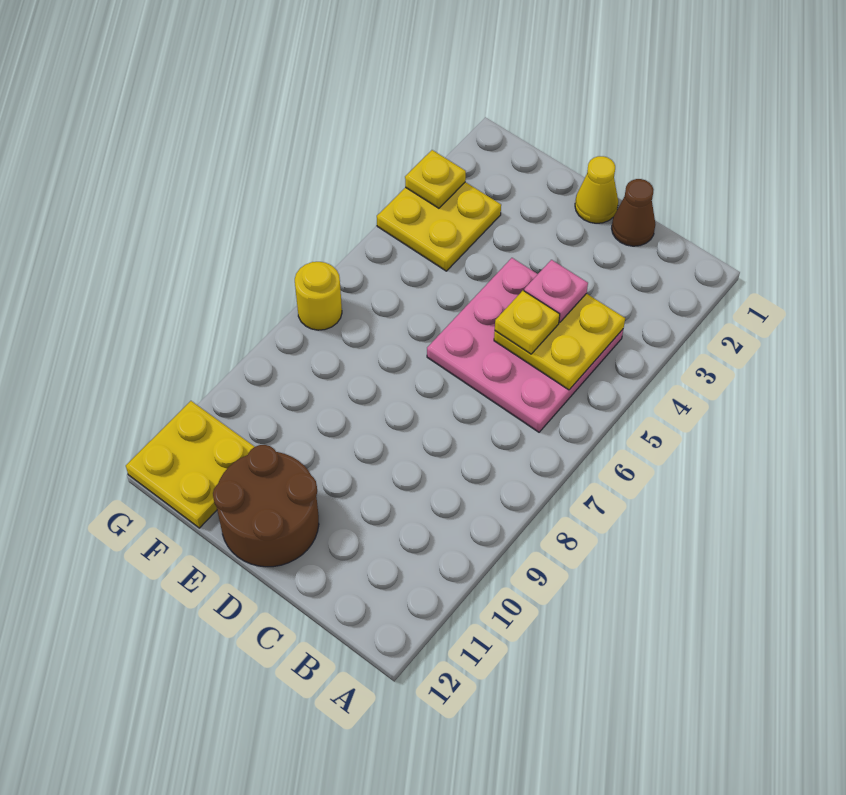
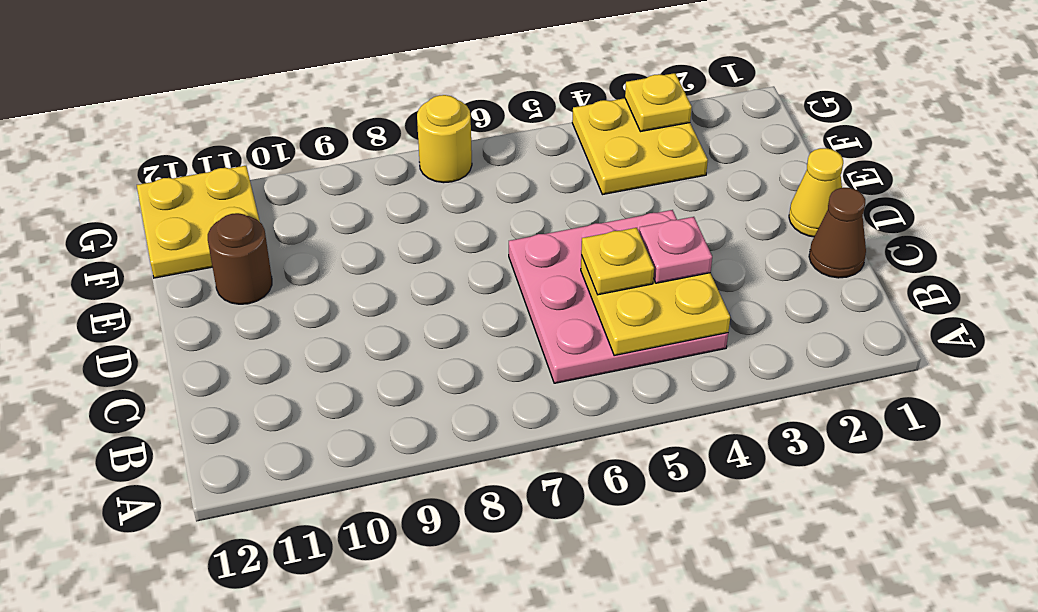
brown round brick D11:E12 level 1 -> brown round brick E11 level 1

